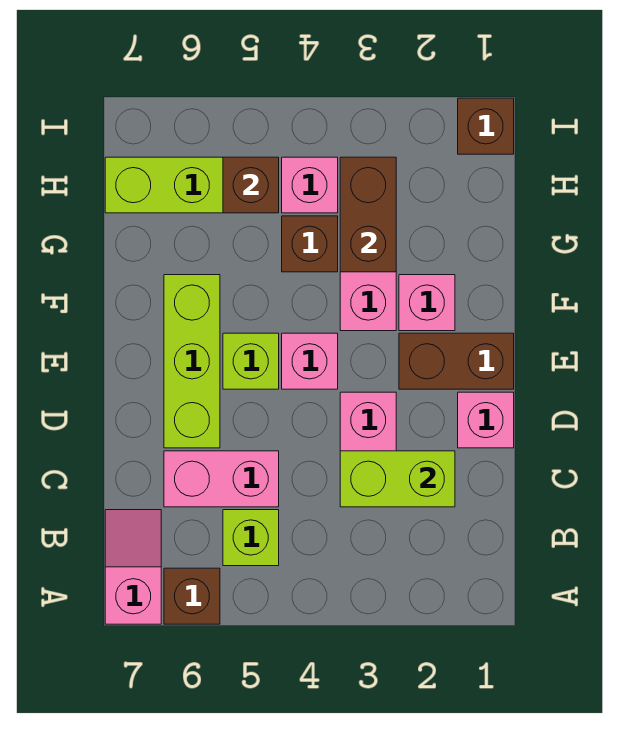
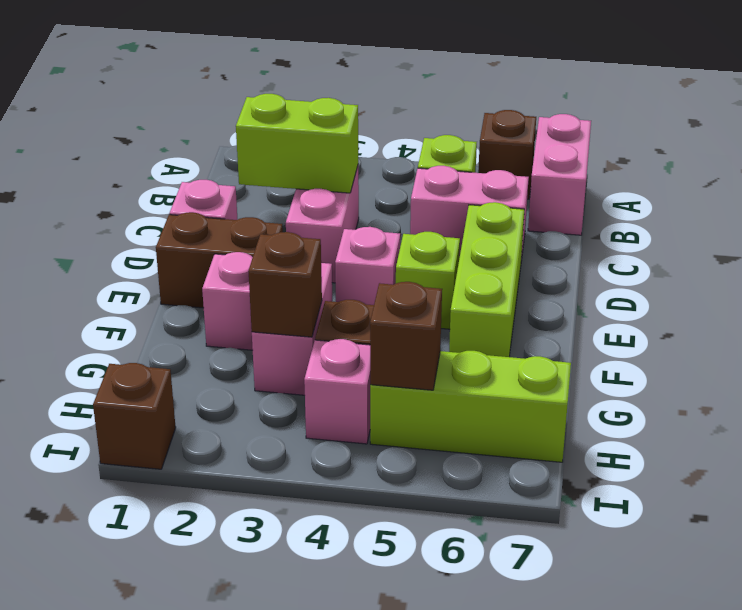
pink slope A7:B7 level 1 top A -> pink brick A7:B7 level 1
brown brick G3:H3 level 2 -> brown brick G3 level 2

